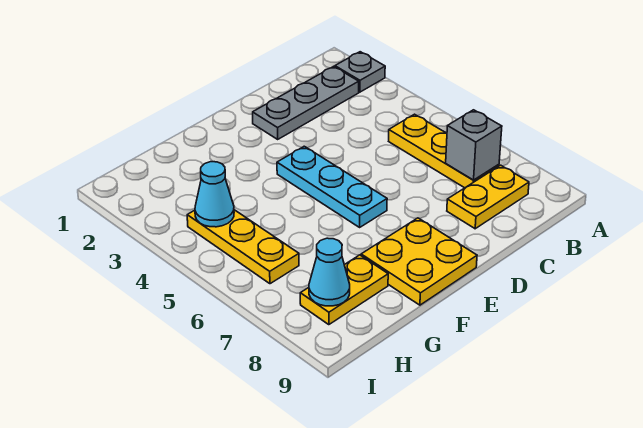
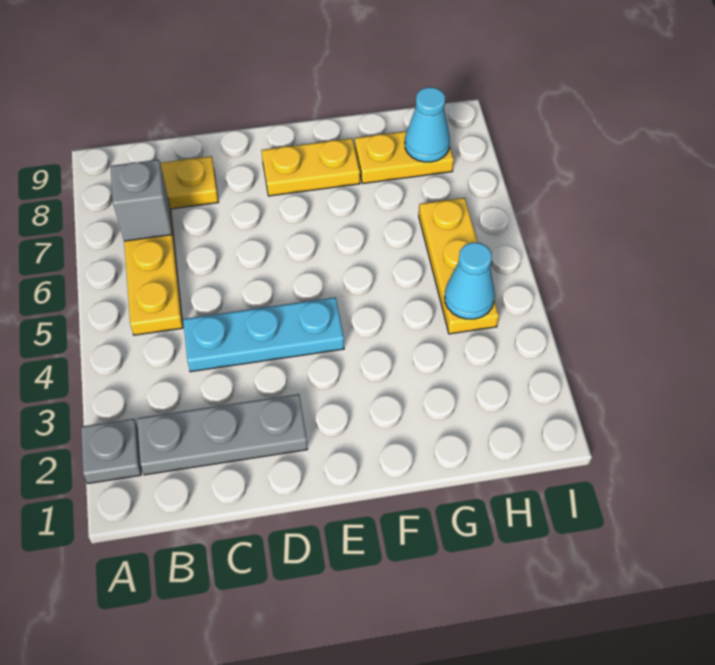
cyan plate E4:E6 level 1 -> cyan plate C4:E4 level 1
yellow plate E8:F9 level 1 -> yellow plate E8:F8 level 1

